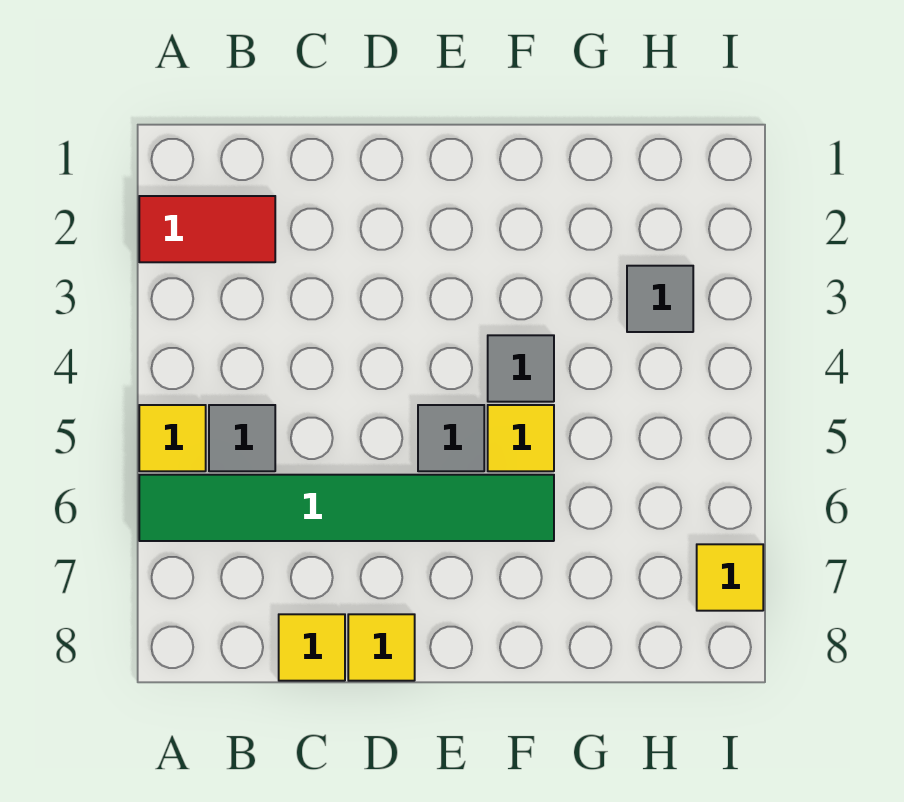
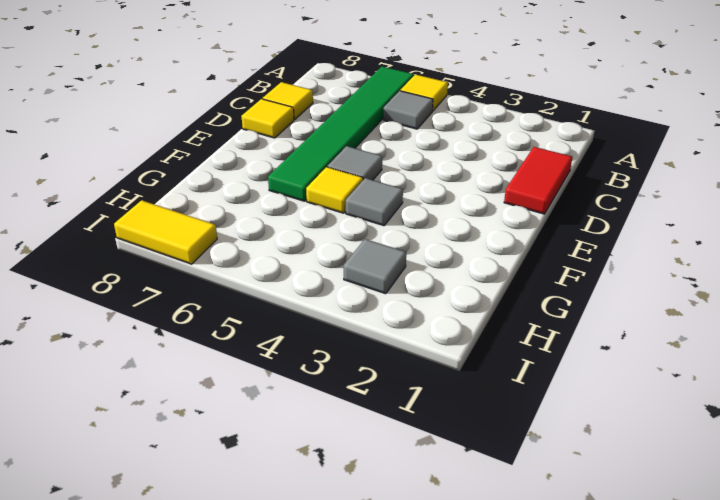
red tile A2:B2 level 1 -> red tile C1:D1 level 1
yellow tile I7 level 1 -> yellow tile I7:I8 level 1

